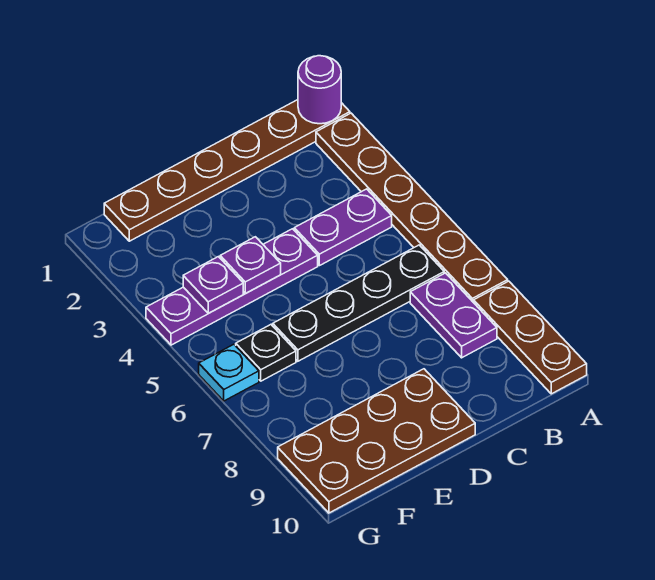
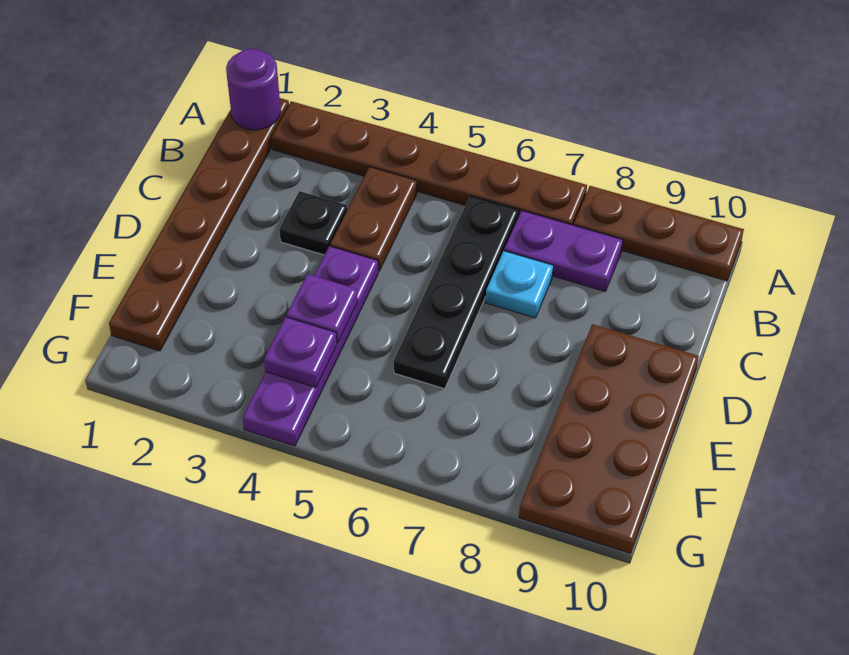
purple plate B4:C4 level 1 -> brown plate B4:C4 level 1
black plate F6 level 1 -> black plate C3 level 1
cyan plate G6 level 1 -> cyan plate C7 level 1

